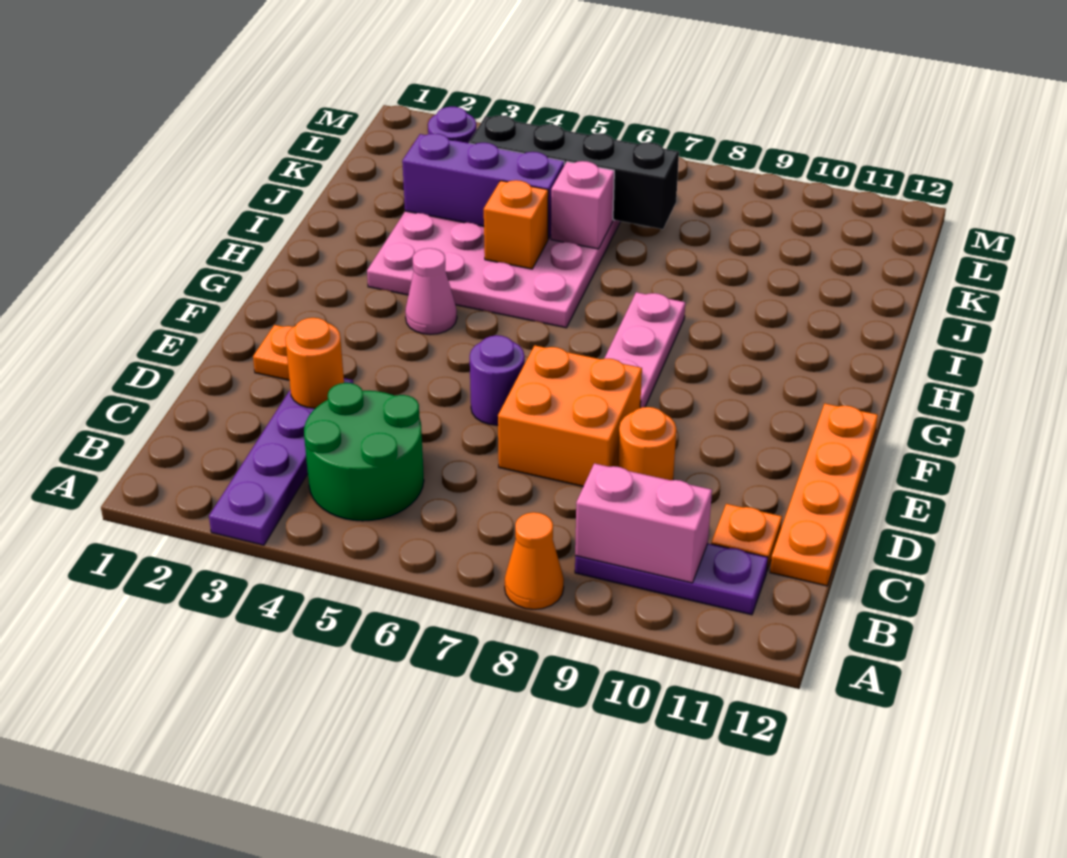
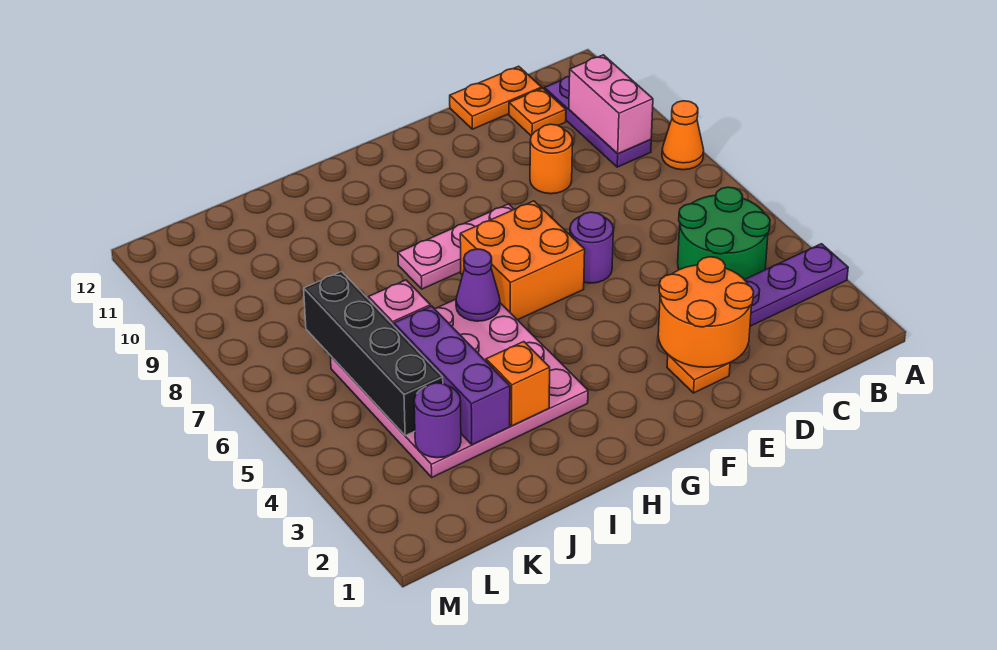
orange plate C12:F12 level 1 -> orange plate C12:D12 level 1
orange round brick D3 level 2 -> orange round brick D2:E3 level 2
orange brick D7:E8 level 1 -> orange brick F6:G7 level 1
pink cone G4 level 1 -> none
none -> purple cone H6 level 2
orange brick I5 level 2 -> orange brick I3 level 2

